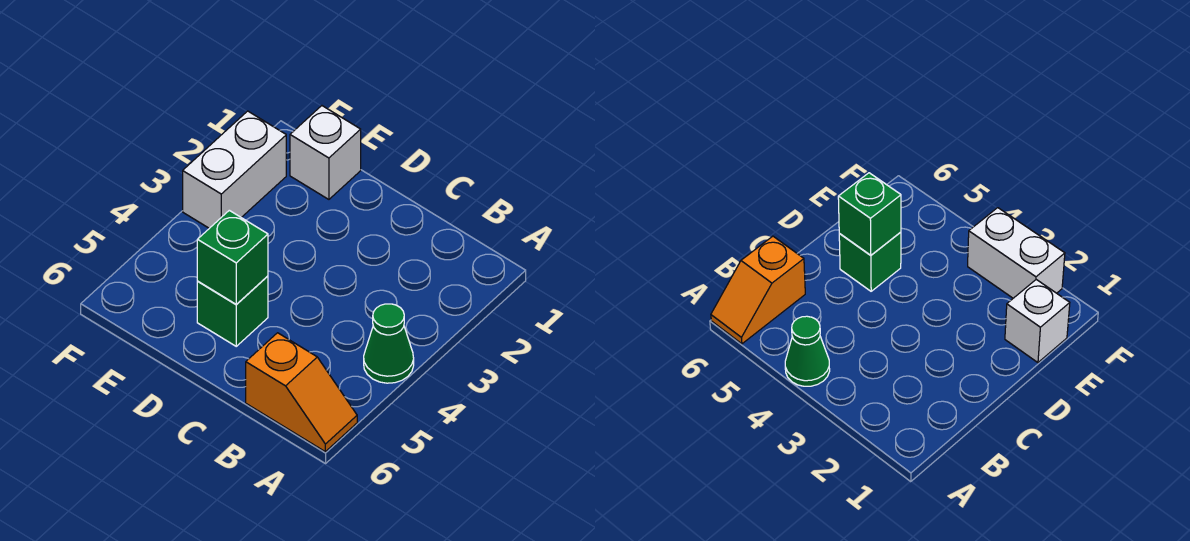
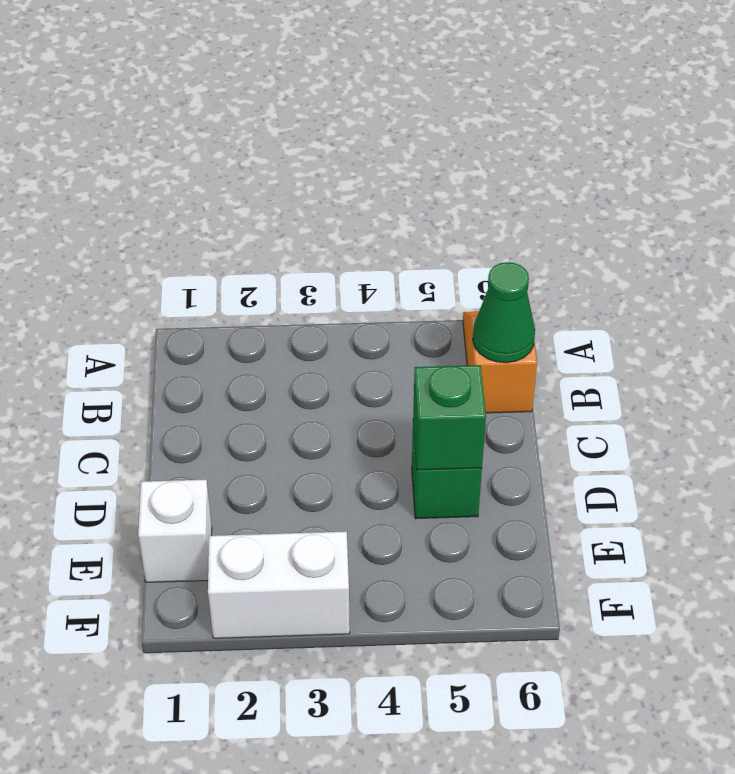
green cone A4 level 1 -> green cone B6 level 2

